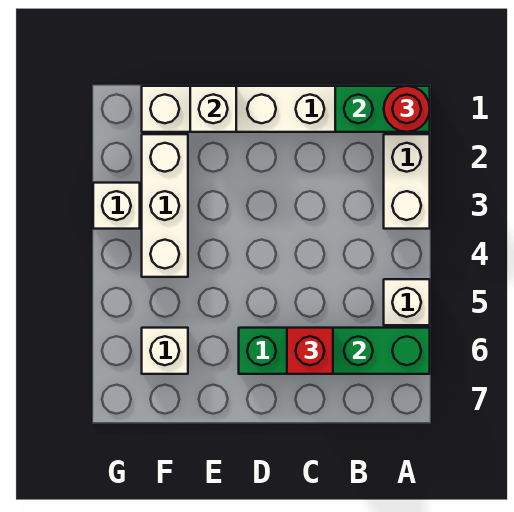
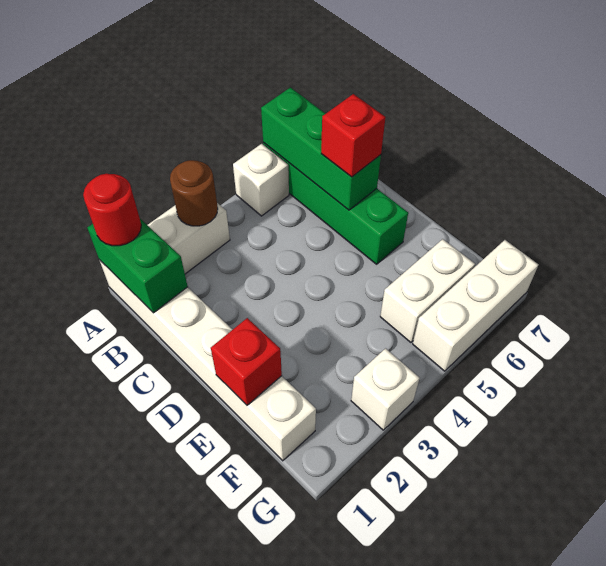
none -> brown round brick A3 level 2
white brick E1 level 2 -> red brick E1 level 2
white brick F2:F4 level 1 -> white brick G5:G7 level 1
white brick F6 level 1 -> white brick F5:F6 level 1

